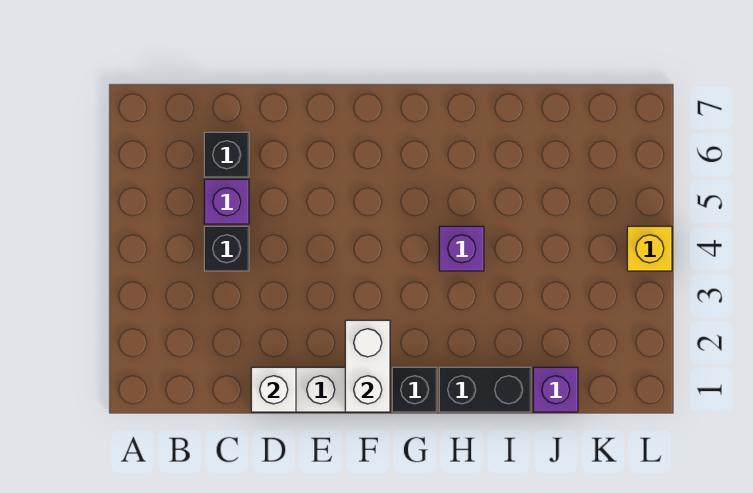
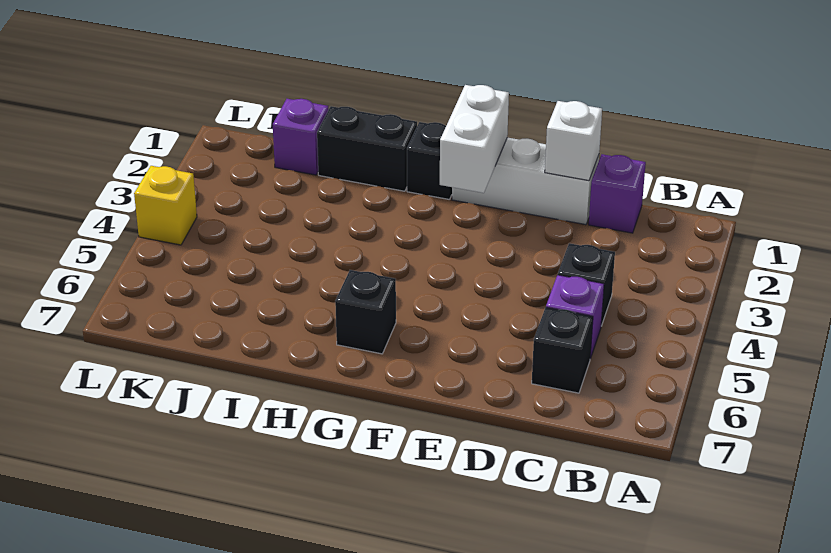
none -> black brick G6 level 1
purple brick H4 level 1 -> purple brick C1 level 1

